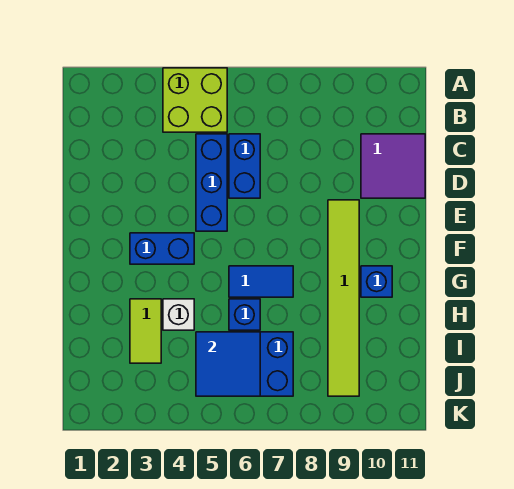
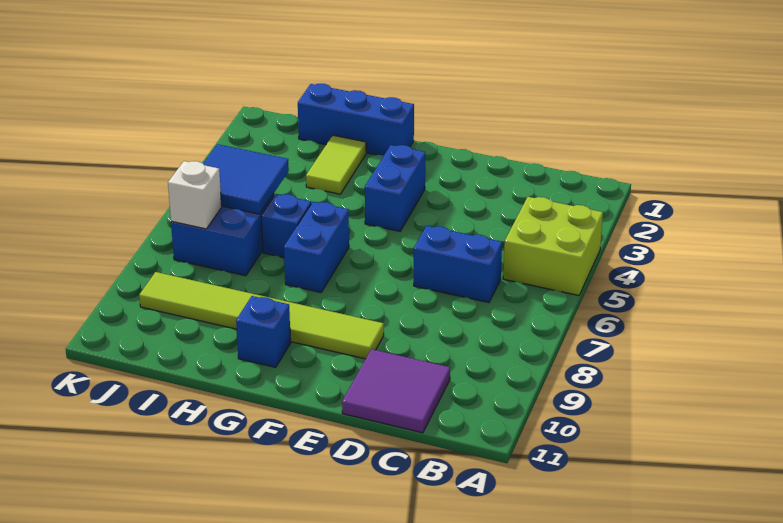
blue brick C5:E5 level 1 -> blue brick G1:I1 level 1
blue tile G6:G7 level 1 -> blue brick G6:G7 level 1
lime tile H3:I3 level 1 -> lime tile H2:H3 level 1
white brick H4 level 1 -> white brick J7 level 2

